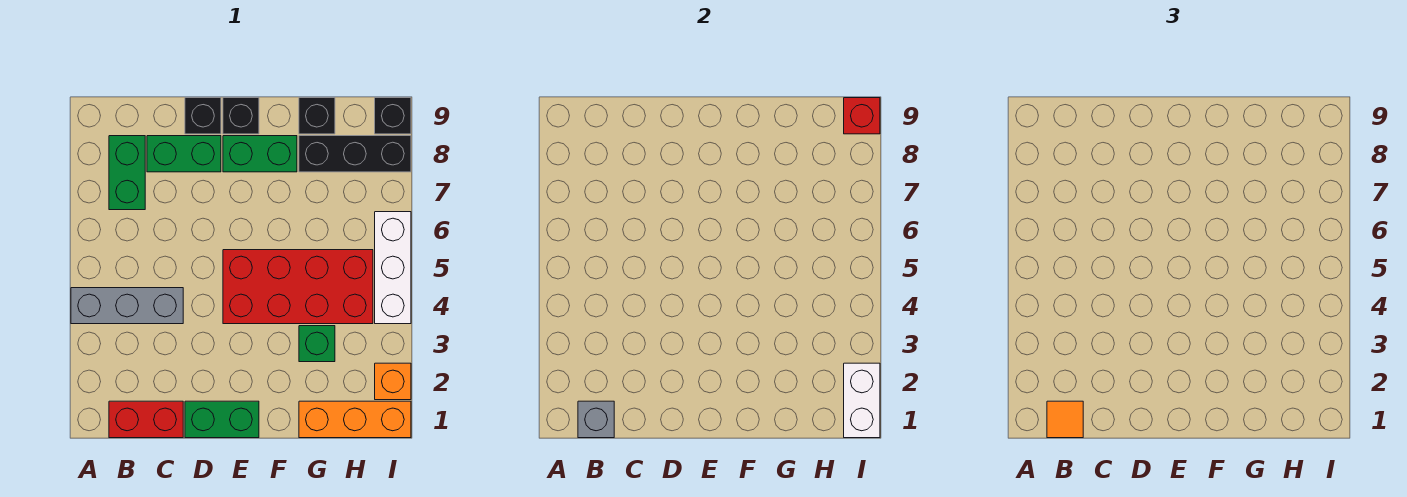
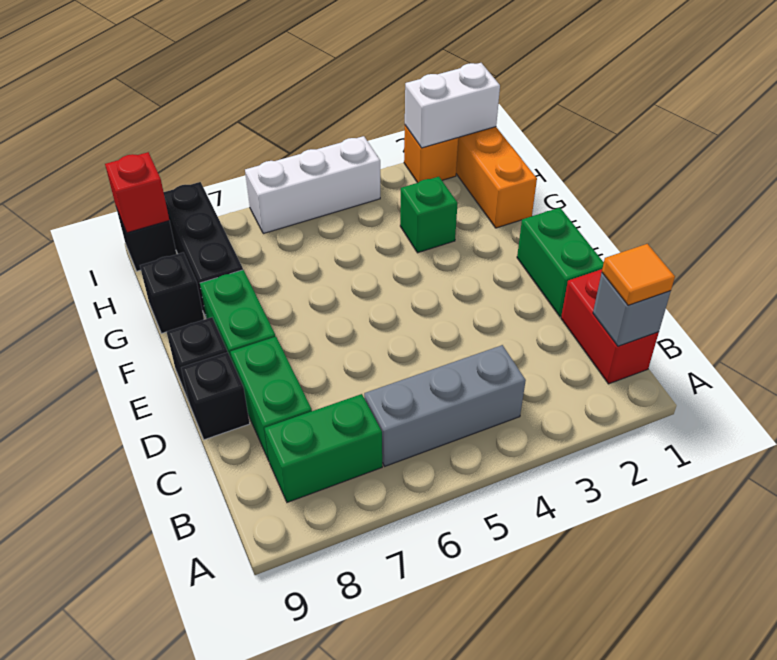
grey brick A4:C4 level 1 -> grey brick B4:B6 level 1
red brick E4:H5 level 1 -> none

